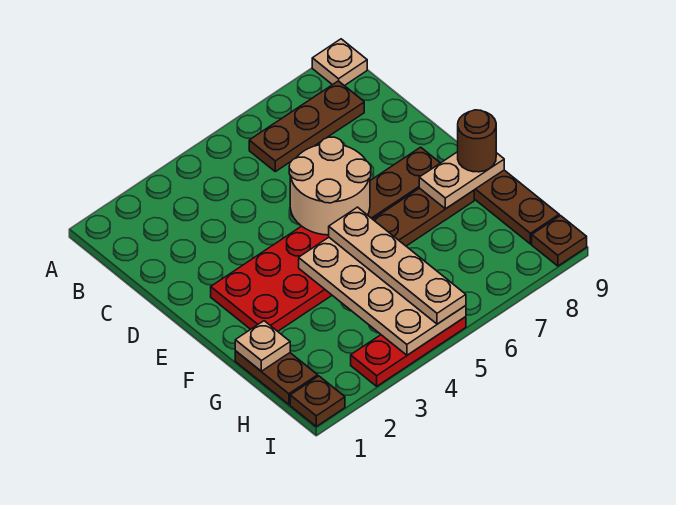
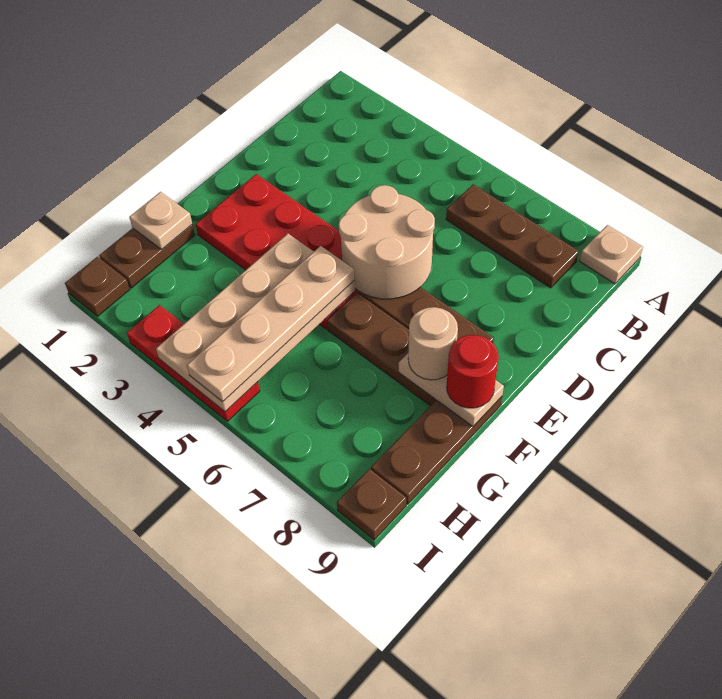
none -> tan round brick F8 level 3
brown round brick F9 level 3 -> red round brick F9 level 3

